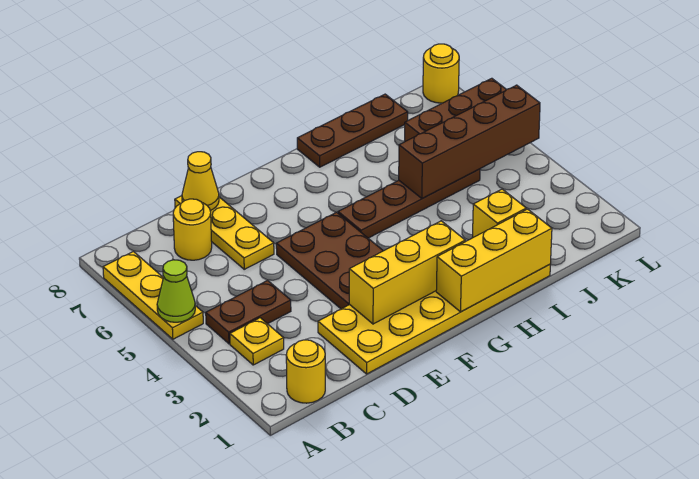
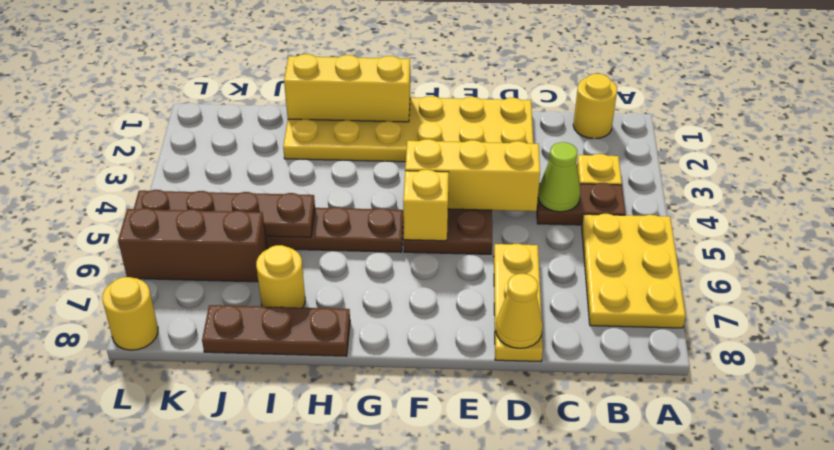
yellow plate A5:A7 level 1 -> yellow plate A5:B7 level 1
lime cone A5 level 2 -> lime cone C4 level 2
yellow round brick C7 level 1 -> yellow round brick I7 level 1
yellow brick E2:G2 level 2 -> yellow brick D4:F4 level 2
yellow brick I2 level 2 -> yellow brick F5 level 2
brown brick I5:L5 level 2 -> brown plate I5:L5 level 2

